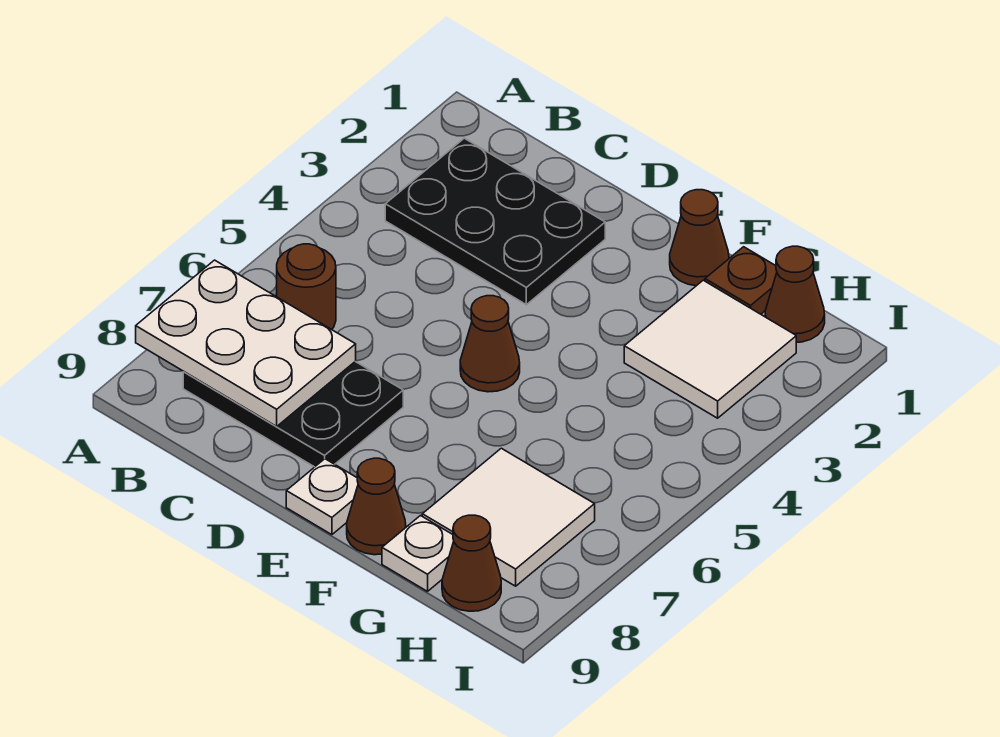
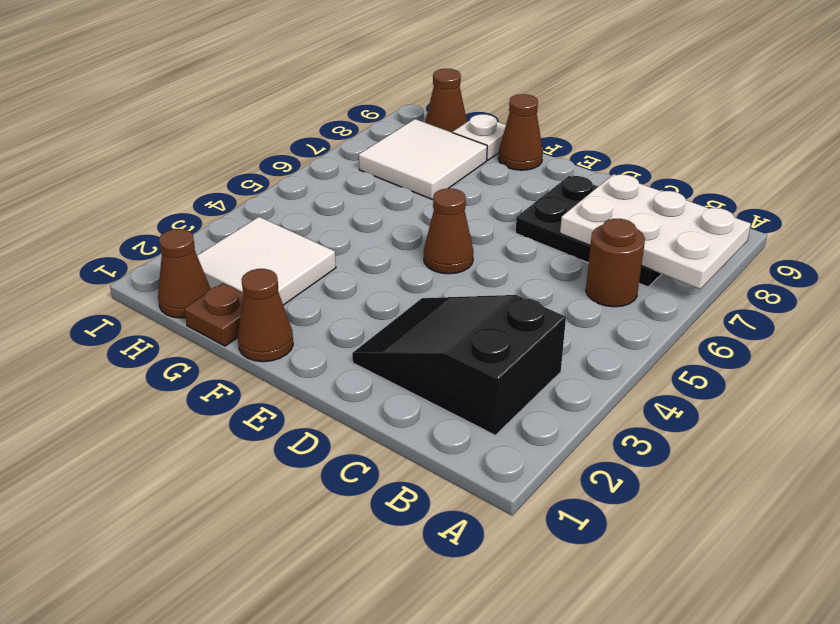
black plate B2:D3 level 1 -> black slope B2:D3 level 1 top B
white plate E9 level 1 -> none

